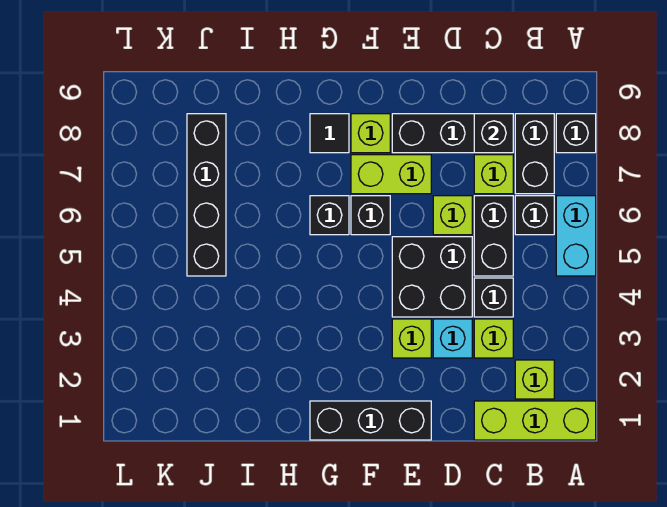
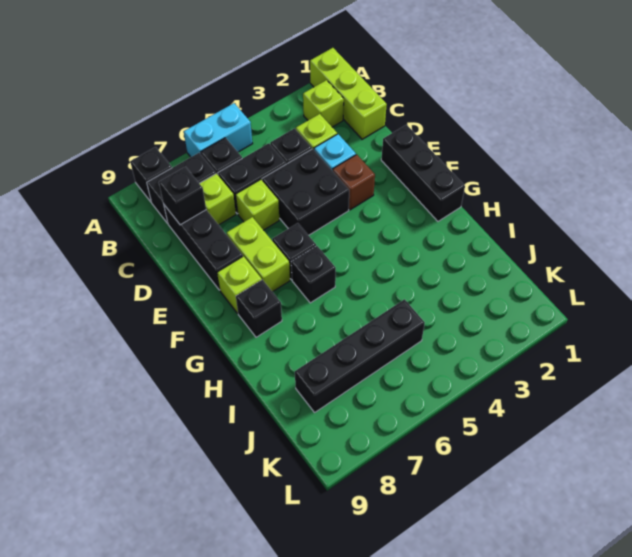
lime brick E3 level 1 -> brown brick E3 level 1
black tile G8 level 1 -> black brick G8 level 1

